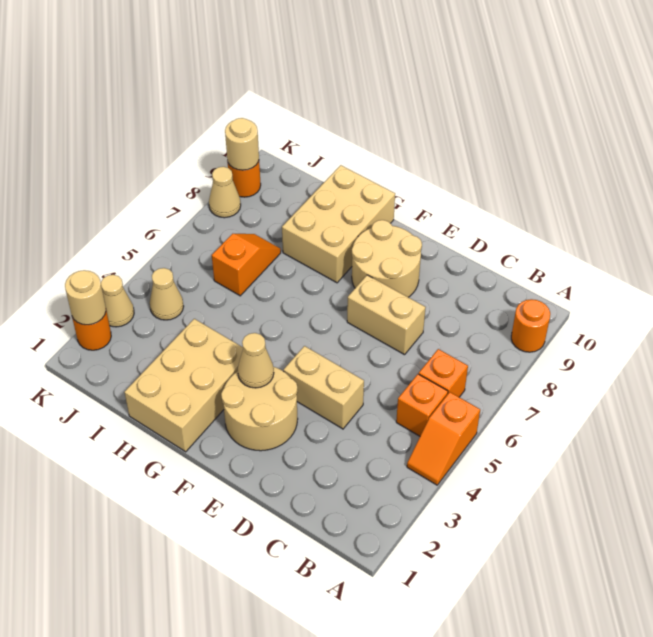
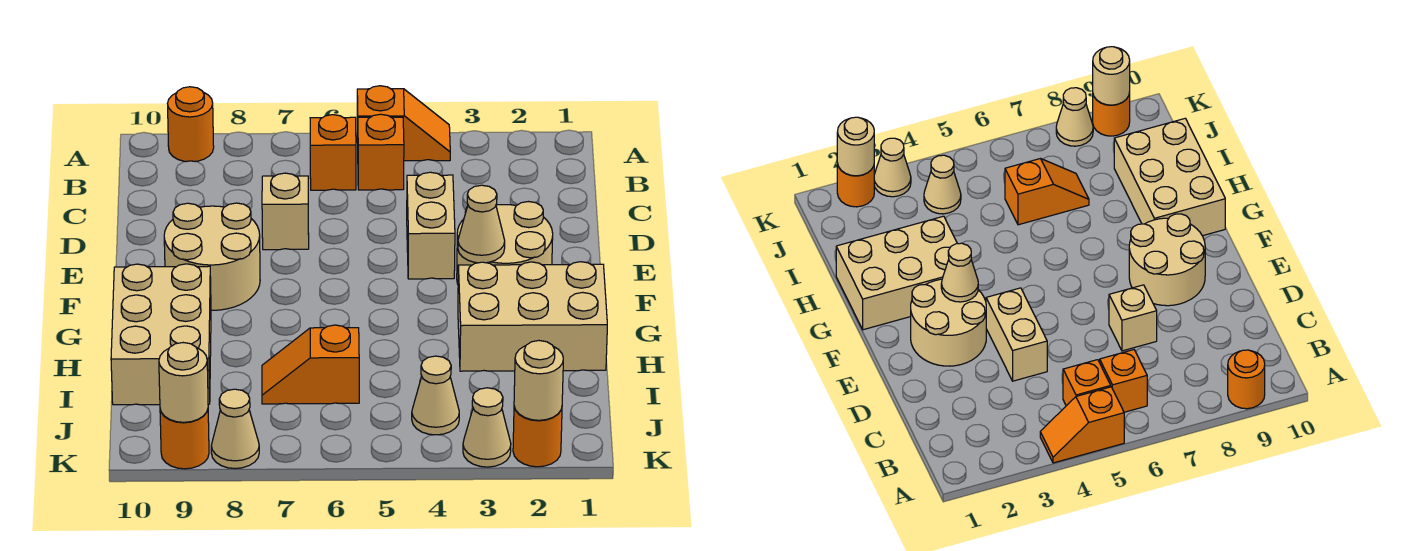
tan brick D7:E7 level 1 -> tan brick D7 level 1
tan brick G8:H10 level 1 -> tan brick G9:I10 level 1

